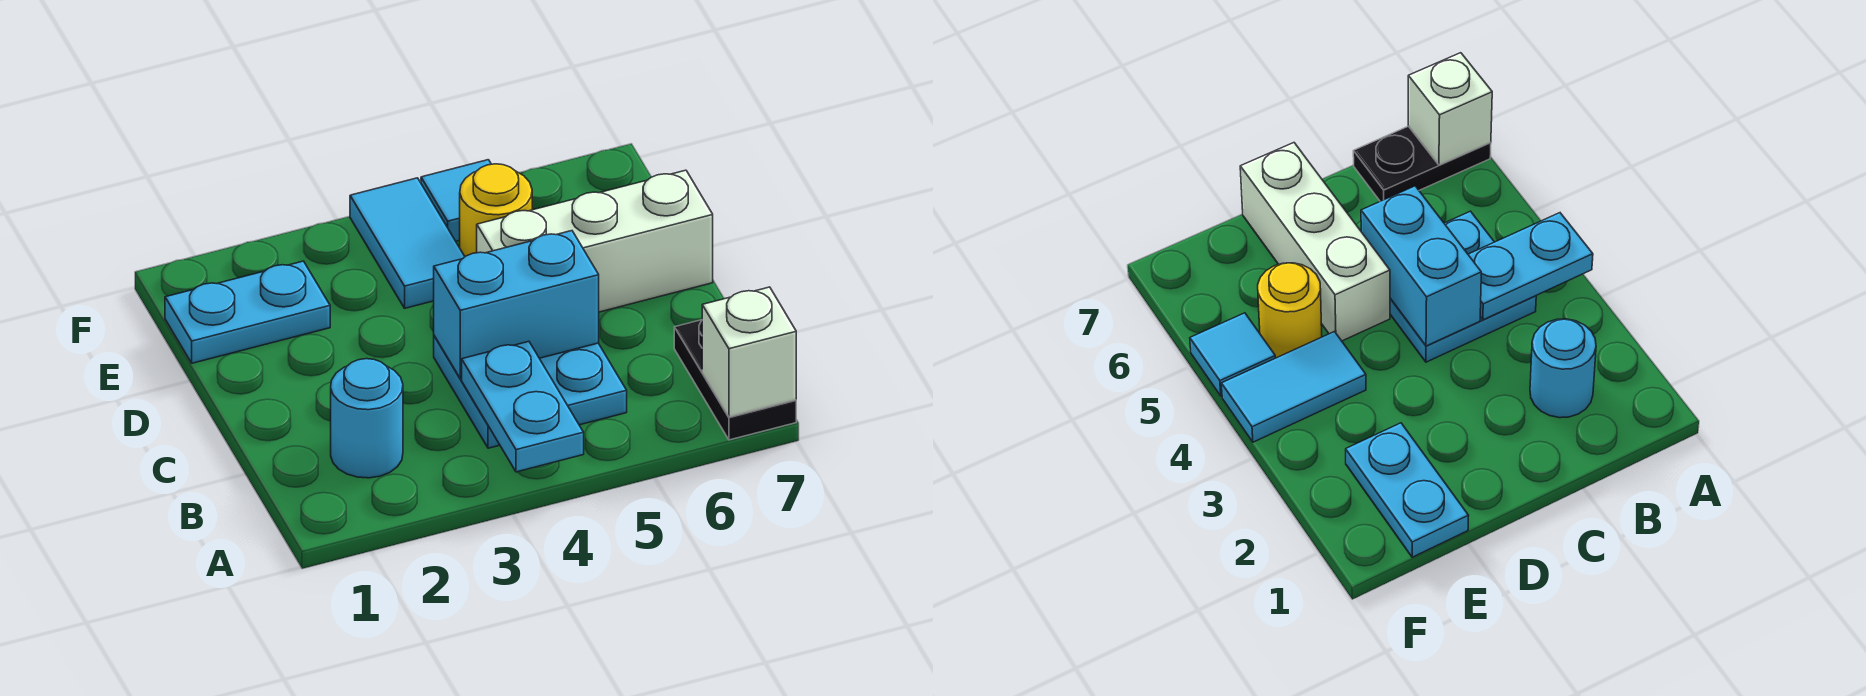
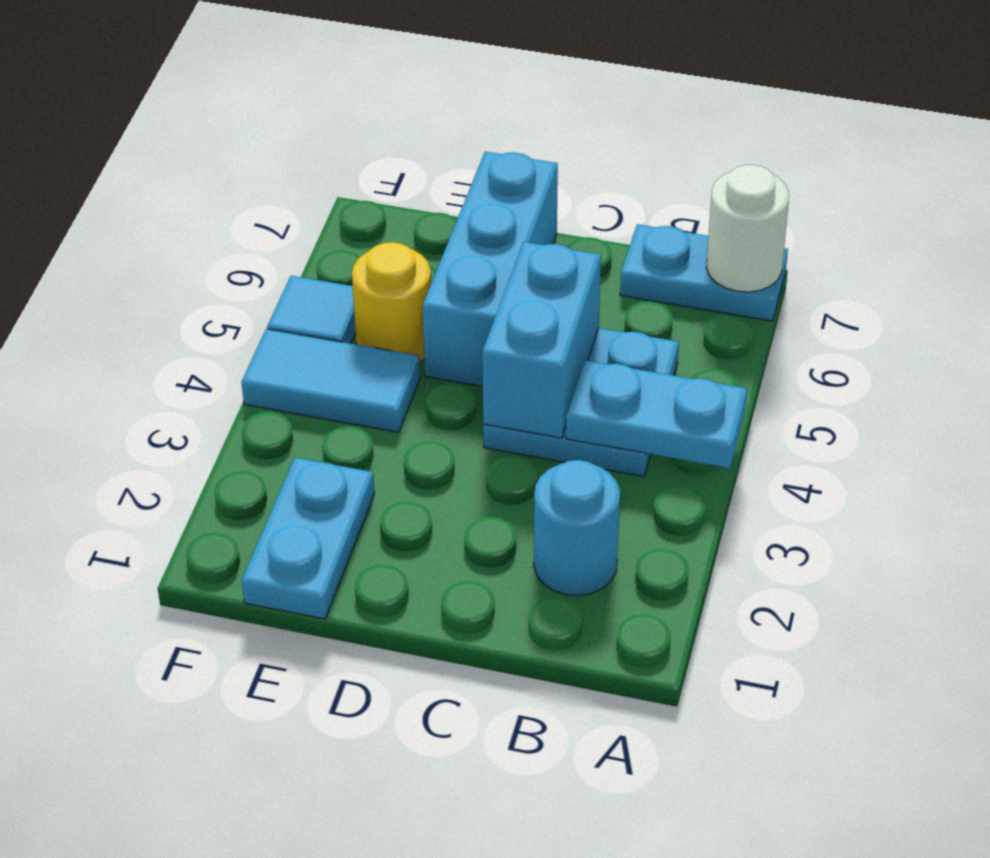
black plate A7:B7 level 1 -> cyan plate A7:B7 level 1
white brick A7 level 2 -> white round brick A7 level 2
white brick D5:D7 level 1 -> cyan brick D5:D7 level 1

